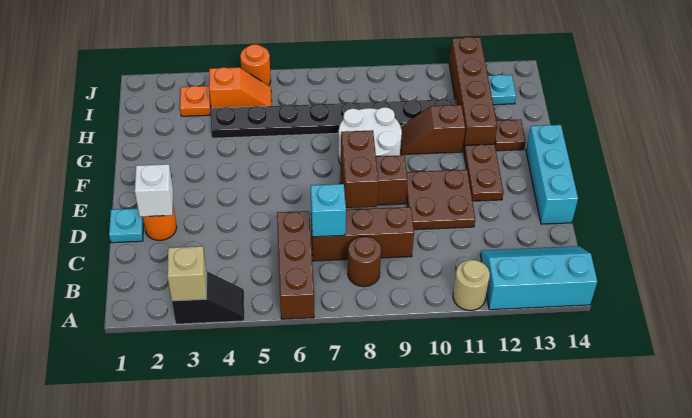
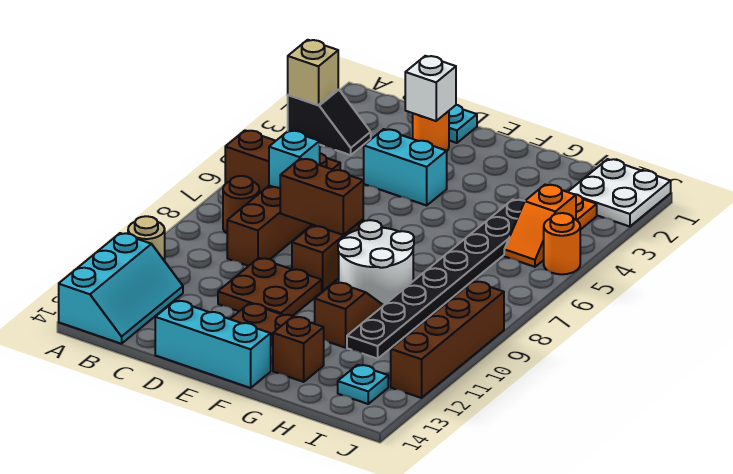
black slope A3:A4 level 1 top 3 -> black slope A3:B3 level 1 top A
none -> cyan brick D4:E4 level 1
brown brick G12:J12 level 1 -> brown brick J9:J12 level 1
brown plate G13 level 1 -> brown brick G13 level 1
none -> white plate I1:J2 level 1

